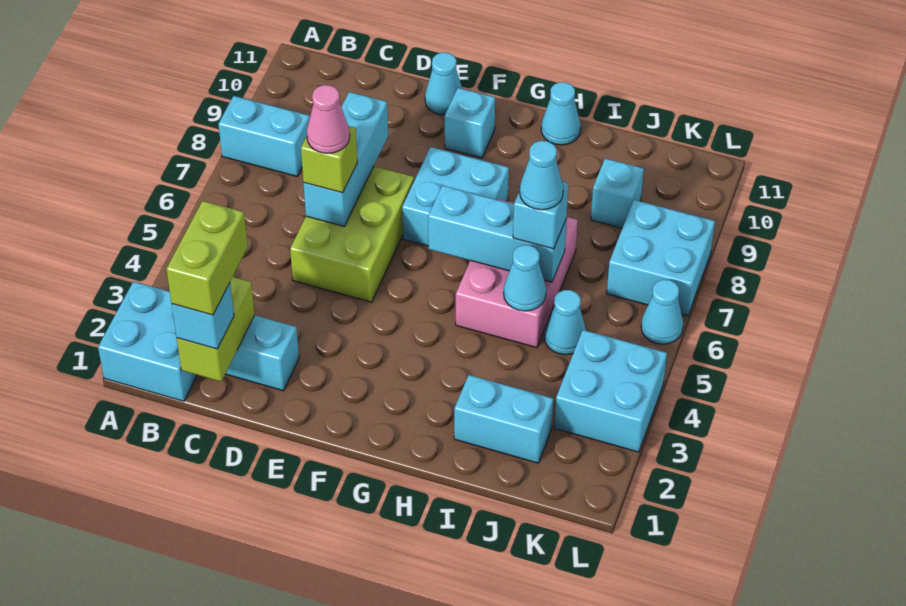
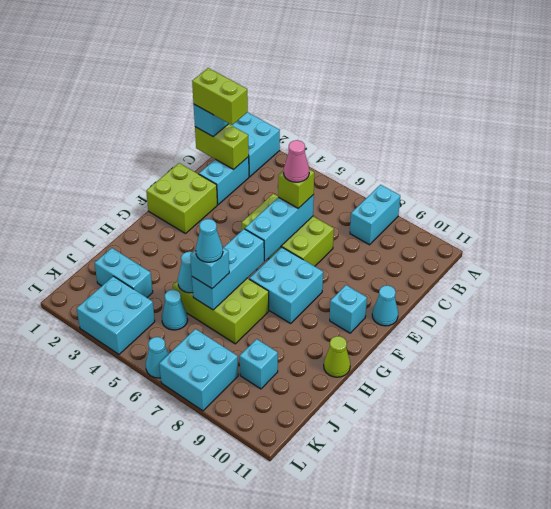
cyan brick D6:D8 level 2 -> cyan brick D6:F6 level 2
none -> lime brick E1:F2 level 1
pink brick H5:I7 level 1 -> lime brick H5:I7 level 1
cyan cone H11 level 1 -> lime cone H11 level 1
cyan brick I2:J2 level 1 -> cyan brick J2:J3 level 1

